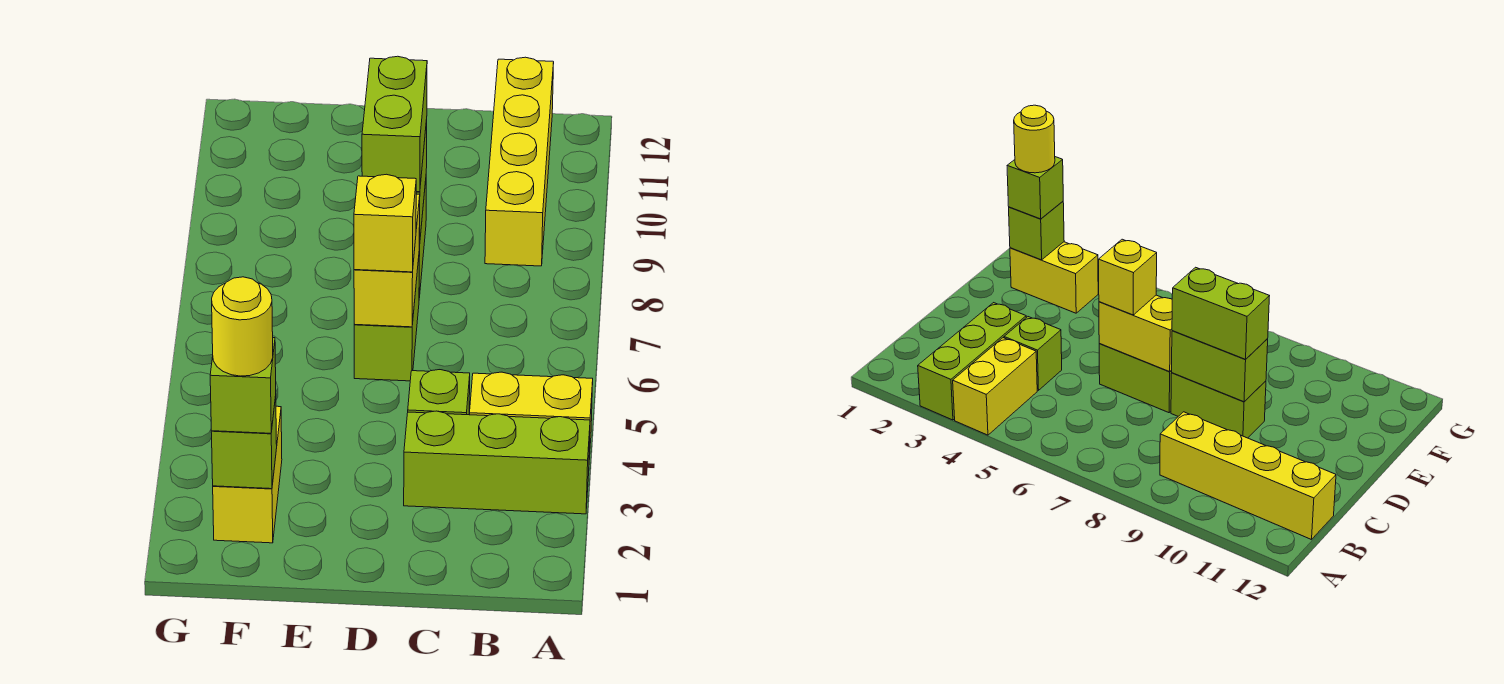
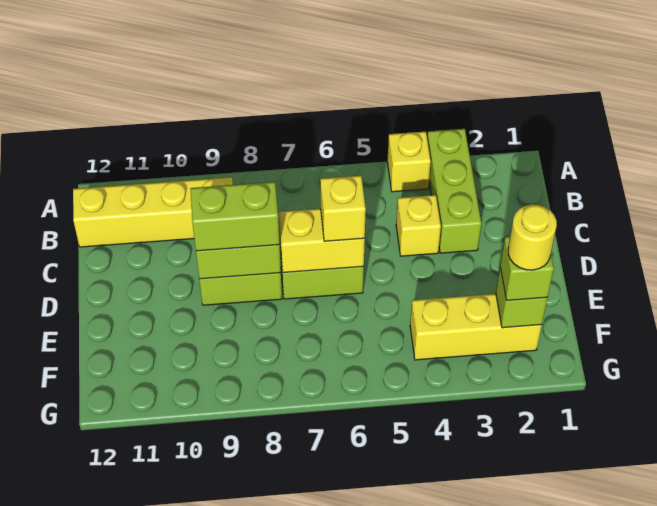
yellow brick A4:B4 level 1 -> yellow brick A4 level 1
lime brick C4 level 1 -> yellow brick C4 level 1
yellow brick F2:F3 level 1 -> yellow brick F2:F4 level 1

